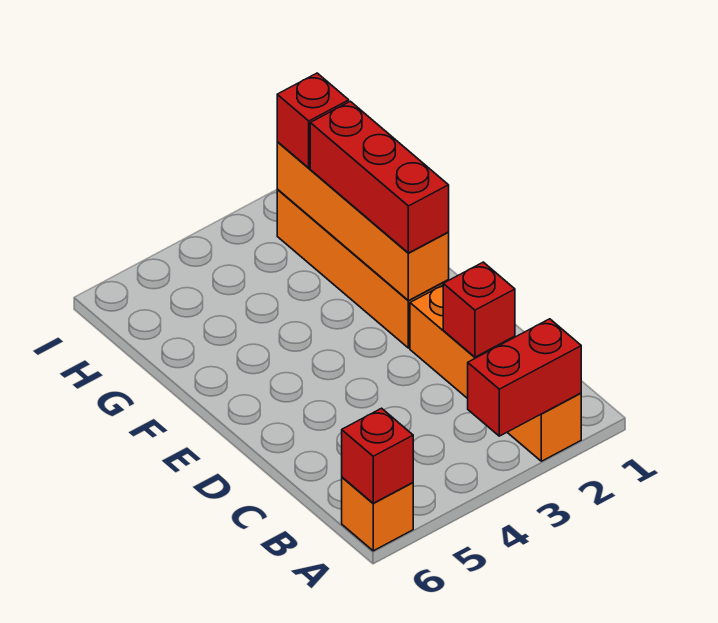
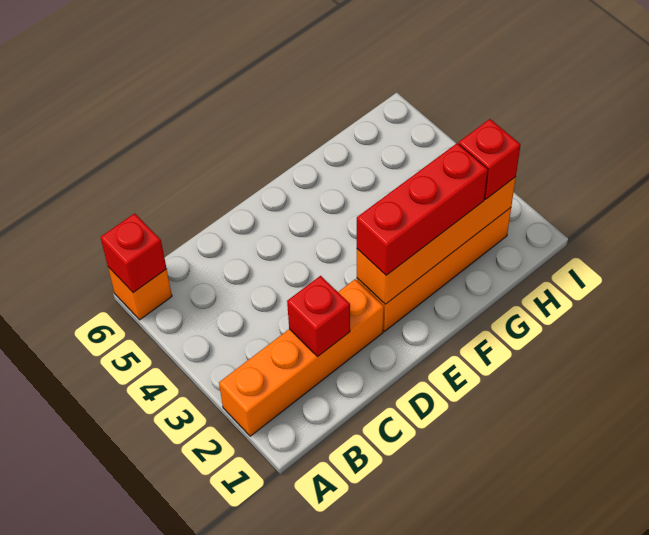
red brick A2:A3 level 2 -> none

